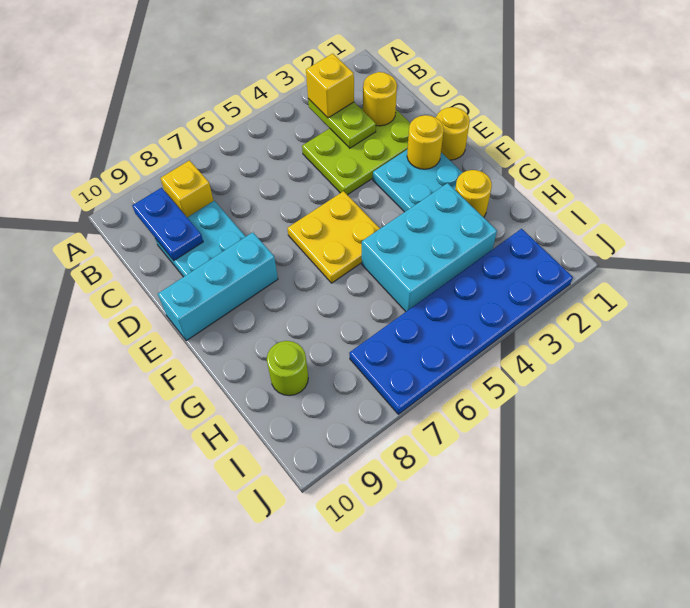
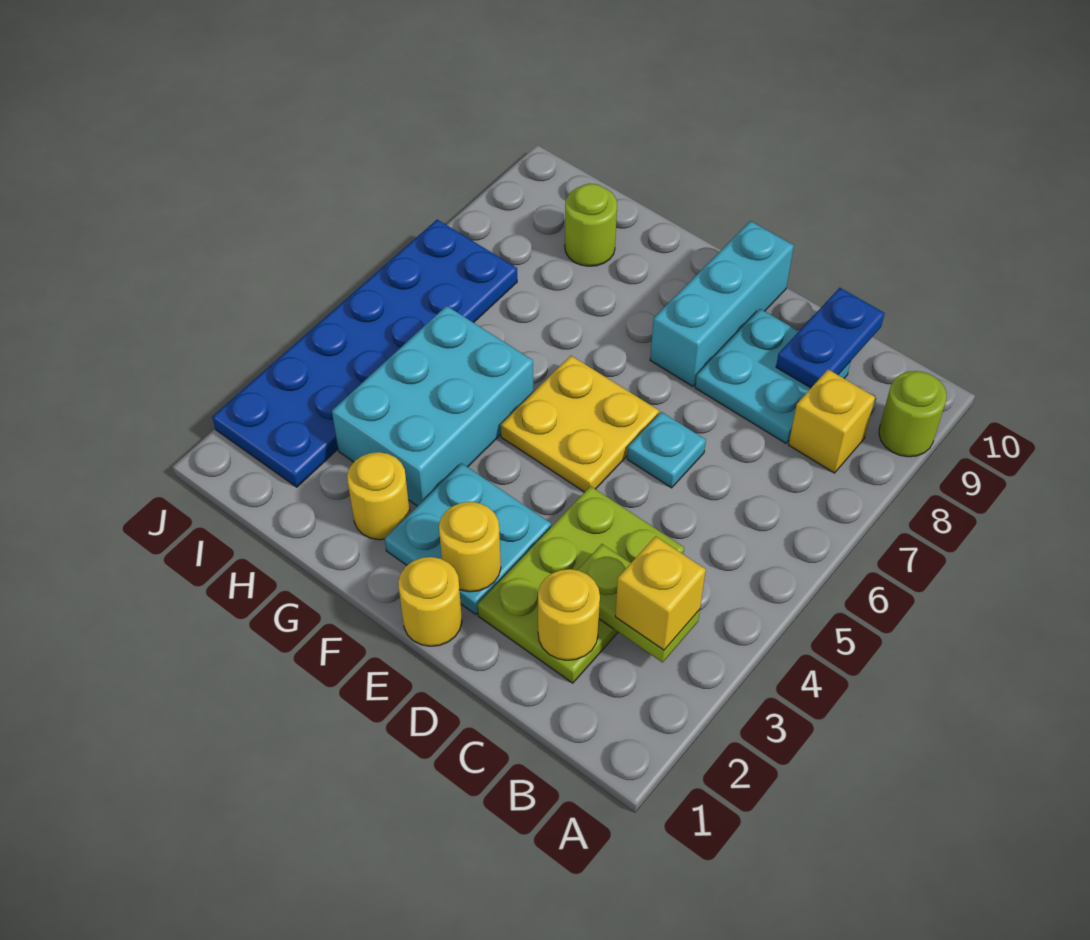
none -> lime round brick A9 level 1
blue plate B9:C9 level 2 -> blue plate C9:C10 level 2
none -> cyan plate D6 level 1

